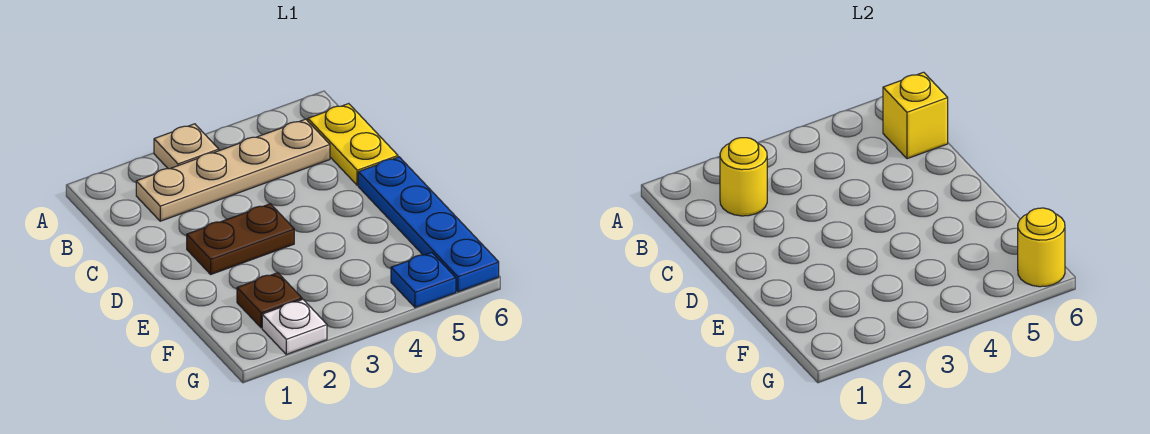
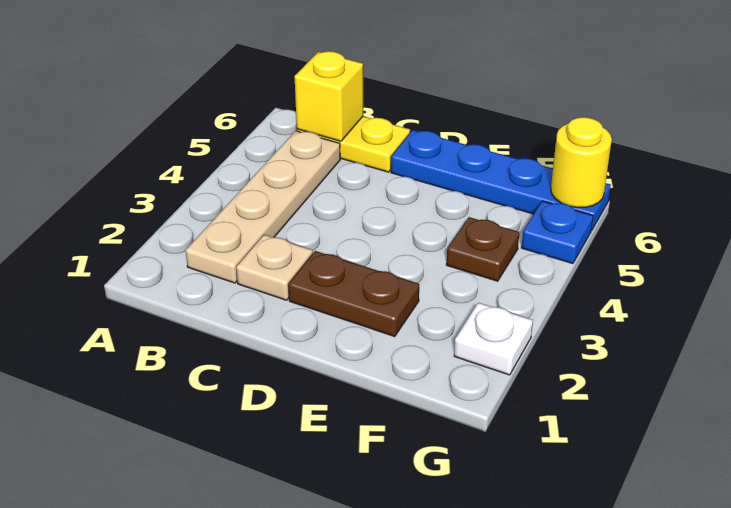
tan plate A3 level 1 -> tan plate C2 level 1
yellow round brick B2 level 2 -> none
brown plate D2:D3 level 1 -> brown plate D2:E2 level 1
brown plate F2 level 1 -> brown plate F4 level 1

